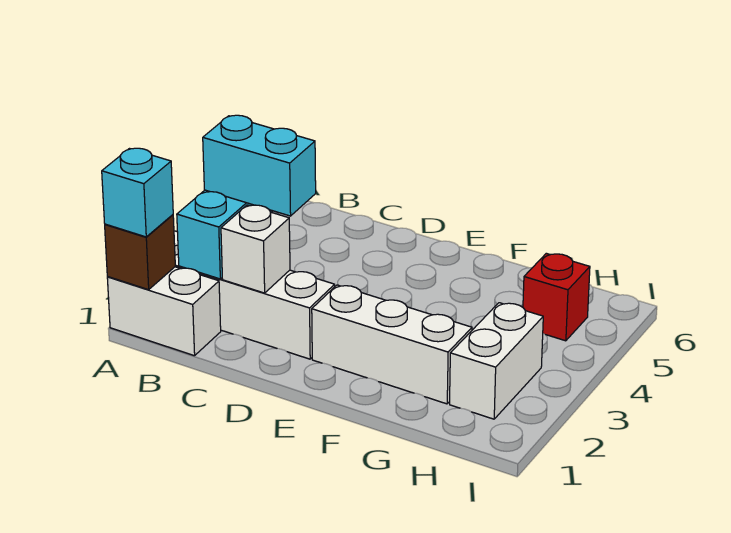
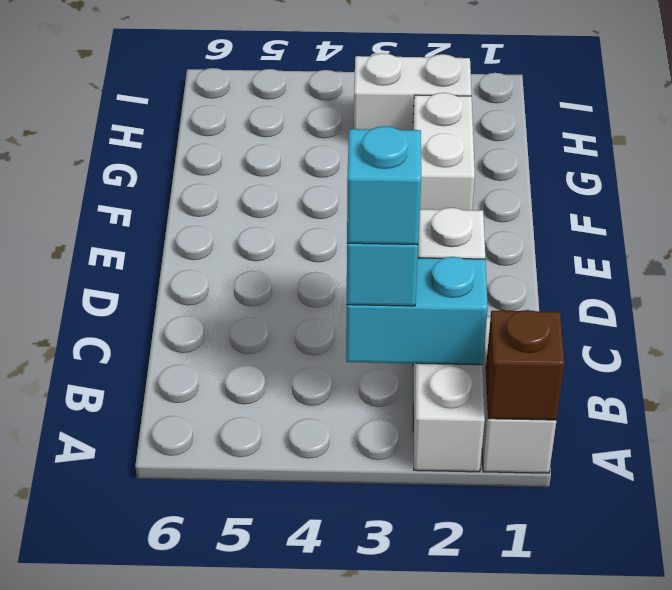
cyan brick A1 level 3 -> cyan brick B3 level 4
white brick E2:G2 level 1 -> white brick F2:G2 level 1
red brick H5 level 1 -> none

